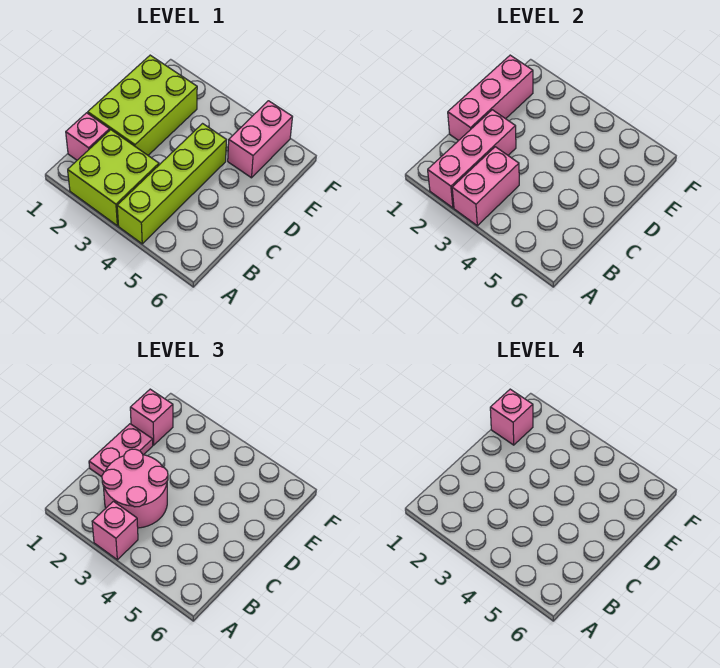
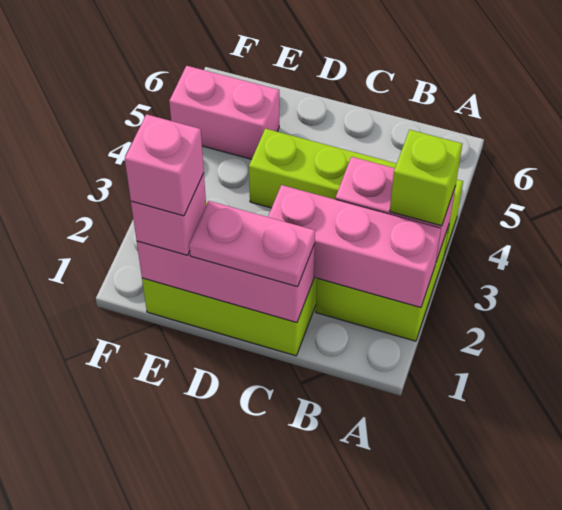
pink brick A3 level 3 -> lime brick A3 level 3
pink brick B1 level 1 -> none
pink round brick B2:C3 level 3 -> none

